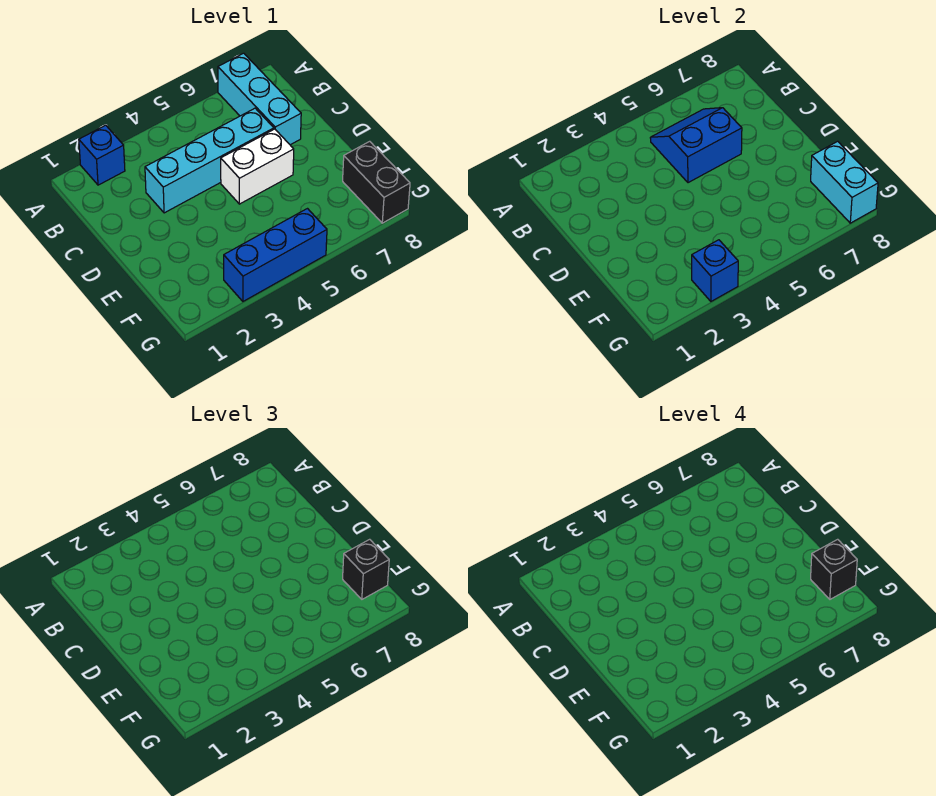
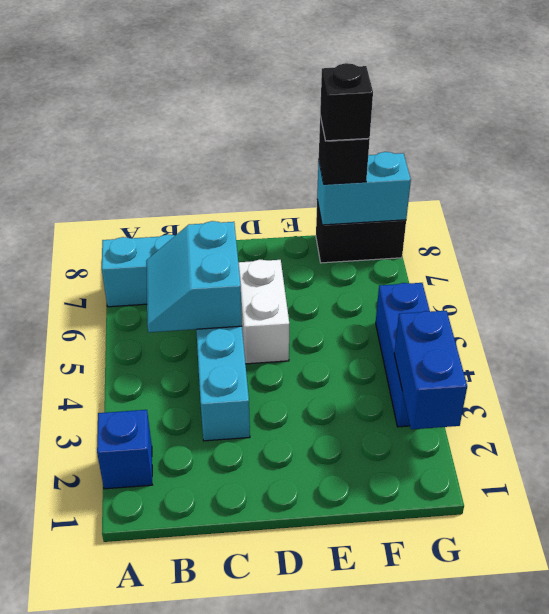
blue slope B5:C6 level 2 top C -> cyan slope B5:C6 level 2 top C
blue brick G3 level 2 -> blue brick G2:G3 level 2

